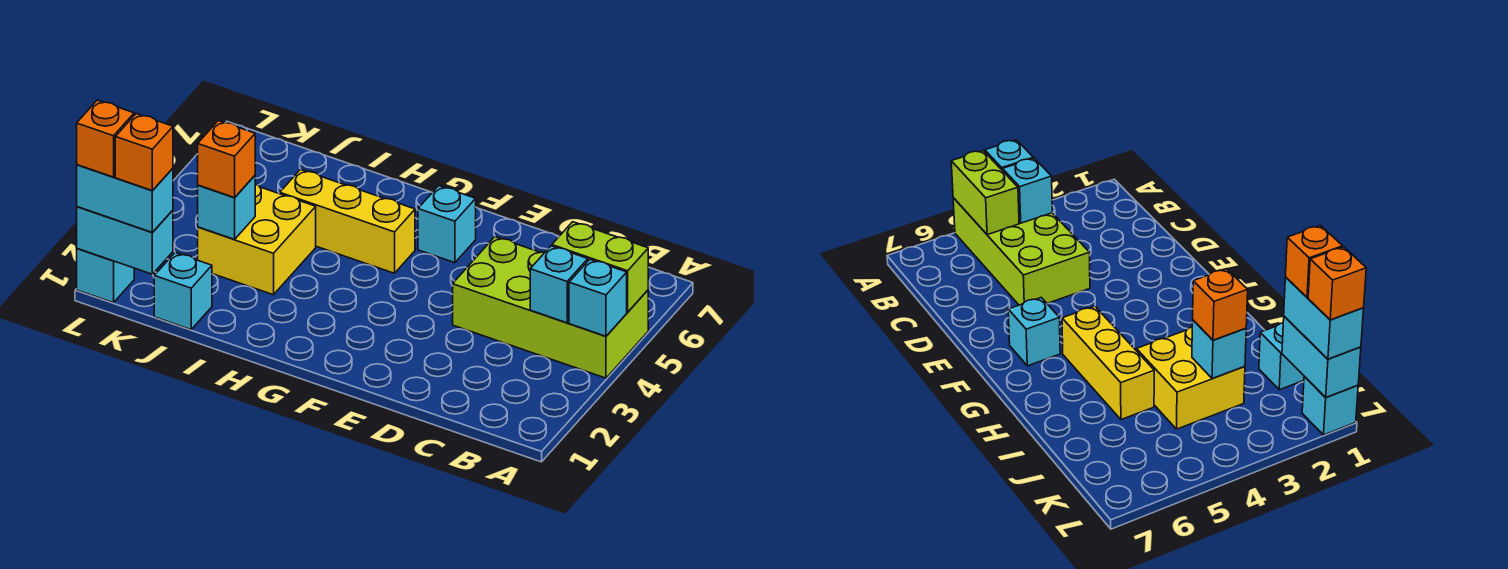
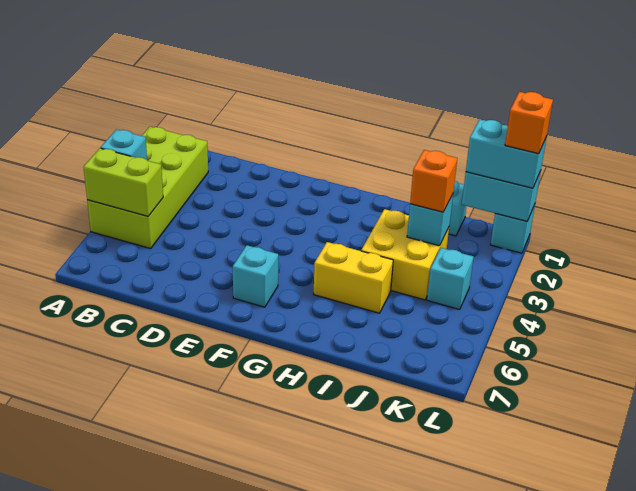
lime brick A4:D5 level 1 -> lime brick A2:B5 level 1
cyan brick B4 level 2 -> cyan brick K4 level 1
yellow brick G5:I5 level 1 -> yellow brick H5:I5 level 1
orange brick K1 level 4 -> none

